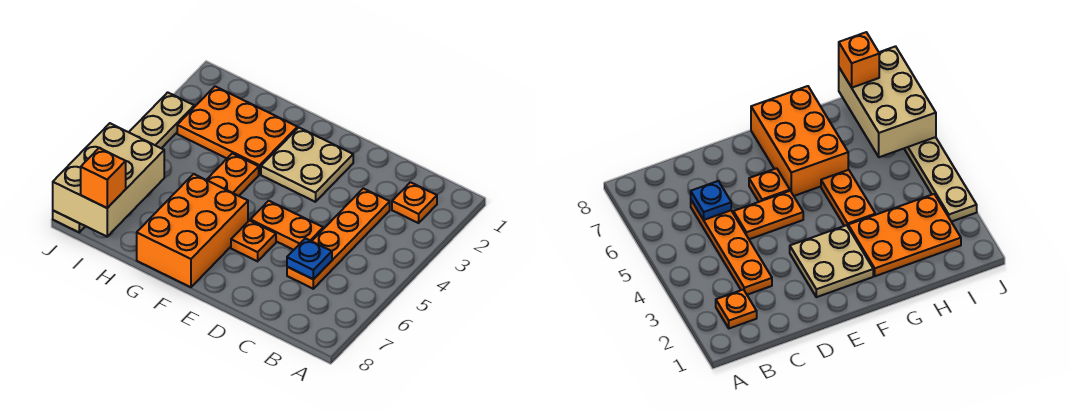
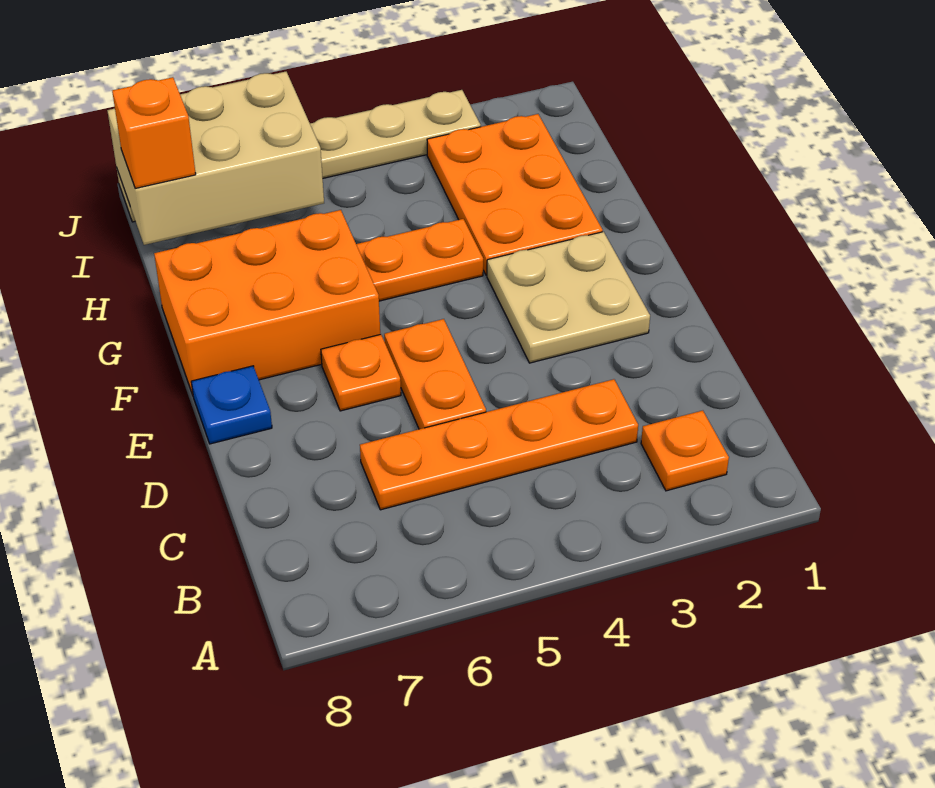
blue plate C6 level 2 -> blue plate E8 level 1

